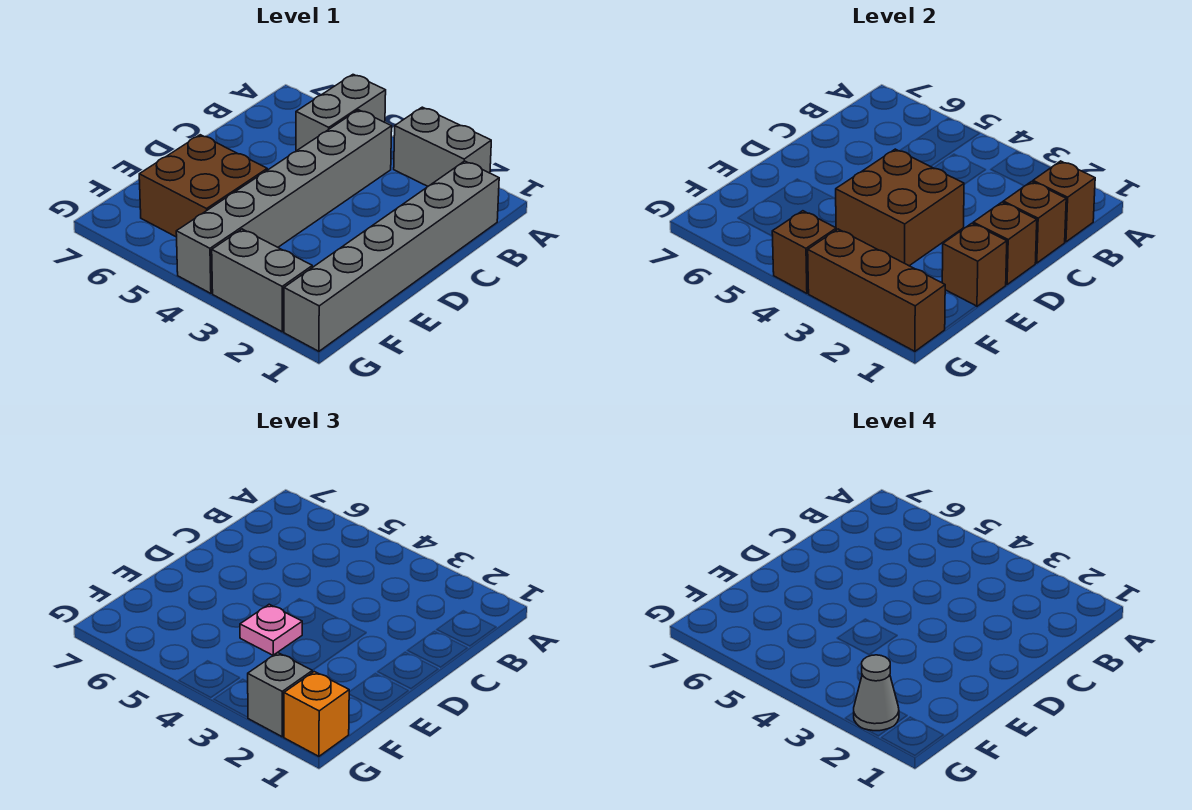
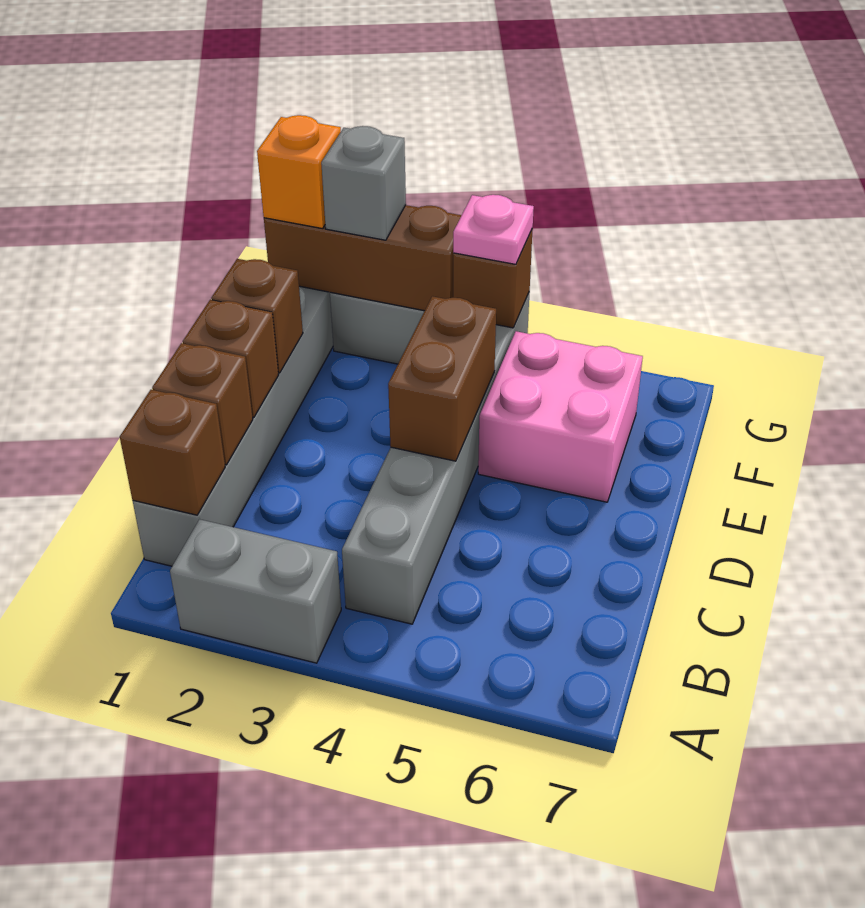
grey brick A5:B5 level 1 -> none
brown brick D3:E4 level 2 -> brown brick D4:E4 level 2
pink plate E4 level 3 -> pink plate G4 level 3
brown brick E5:F6 level 1 -> pink brick E5:F6 level 1
grey cone G2 level 4 -> none

